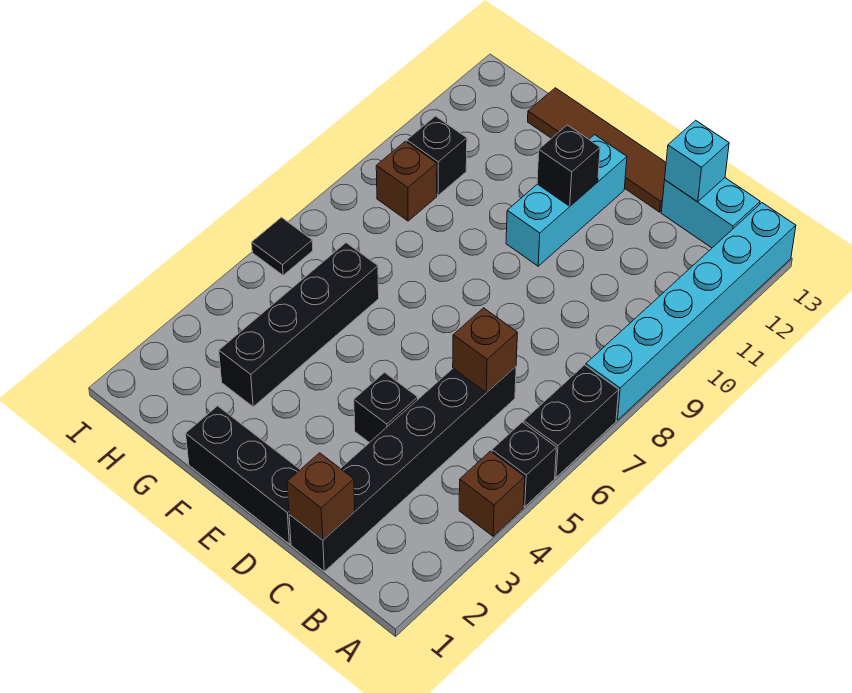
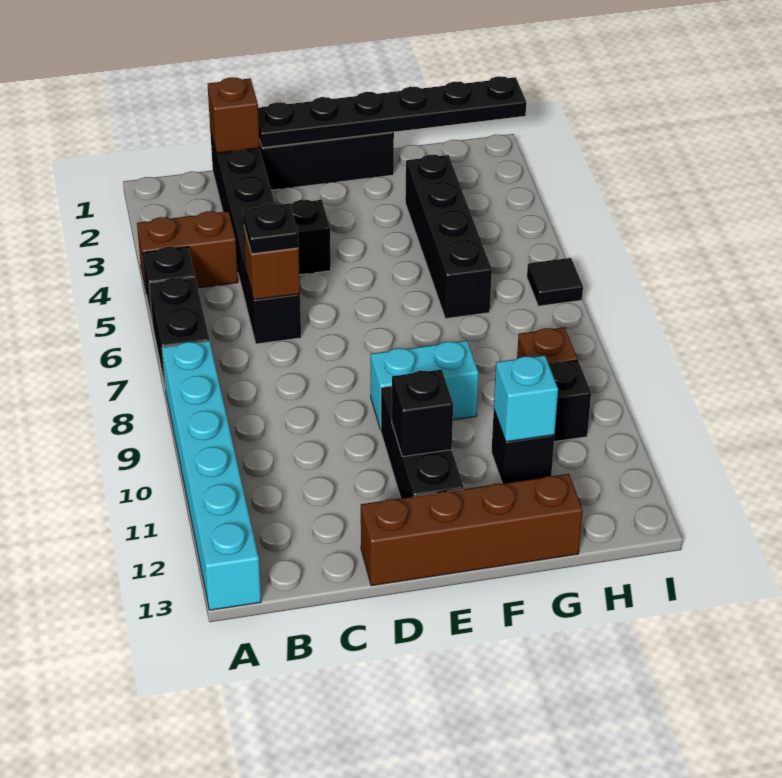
brown brick A4 level 1 -> brown brick A4:B4 level 1
cyan brick B13:C13 level 1 -> cyan brick E9:F9 level 1
none -> black plate C6 level 3
cyan brick C13 level 2 -> cyan brick G11 level 2
none -> black plate D1:I1 level 2
brown tile D13:G13 level 1 -> brown brick D13:G13 level 1
cyan brick E10:E12 level 1 -> black brick E10:E12 level 1
none -> black brick G11 level 1

